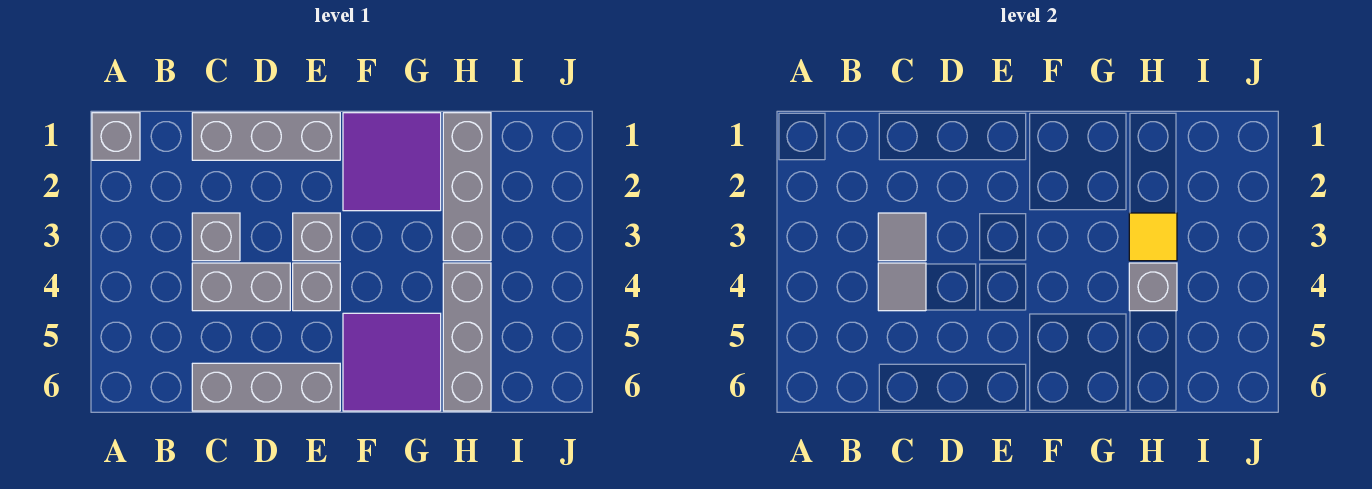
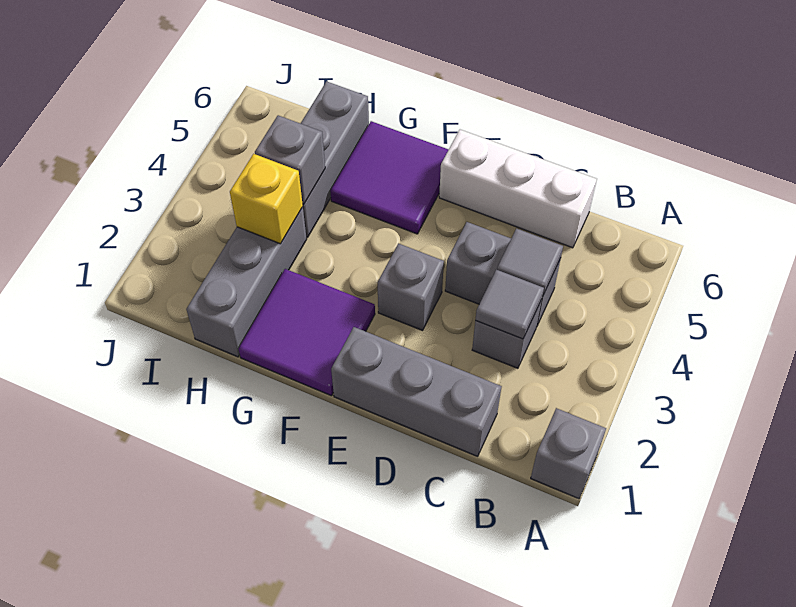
grey brick C6:E6 level 1 -> white brick C6:E6 level 1
grey brick E4 level 1 -> none
yellow tile H3 level 2 -> yellow brick H3 level 2

